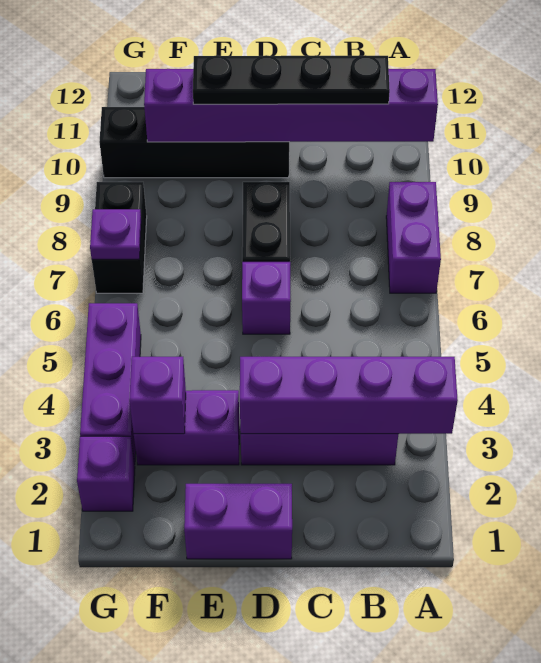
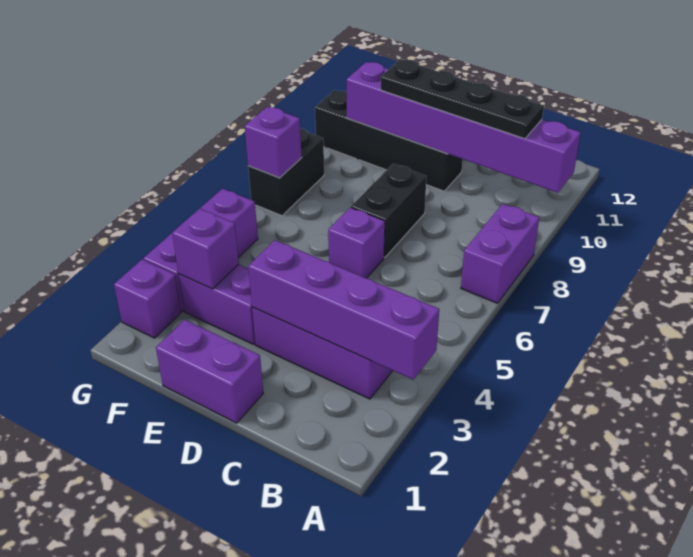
purple plate G7 level 2 -> purple brick G7 level 2

